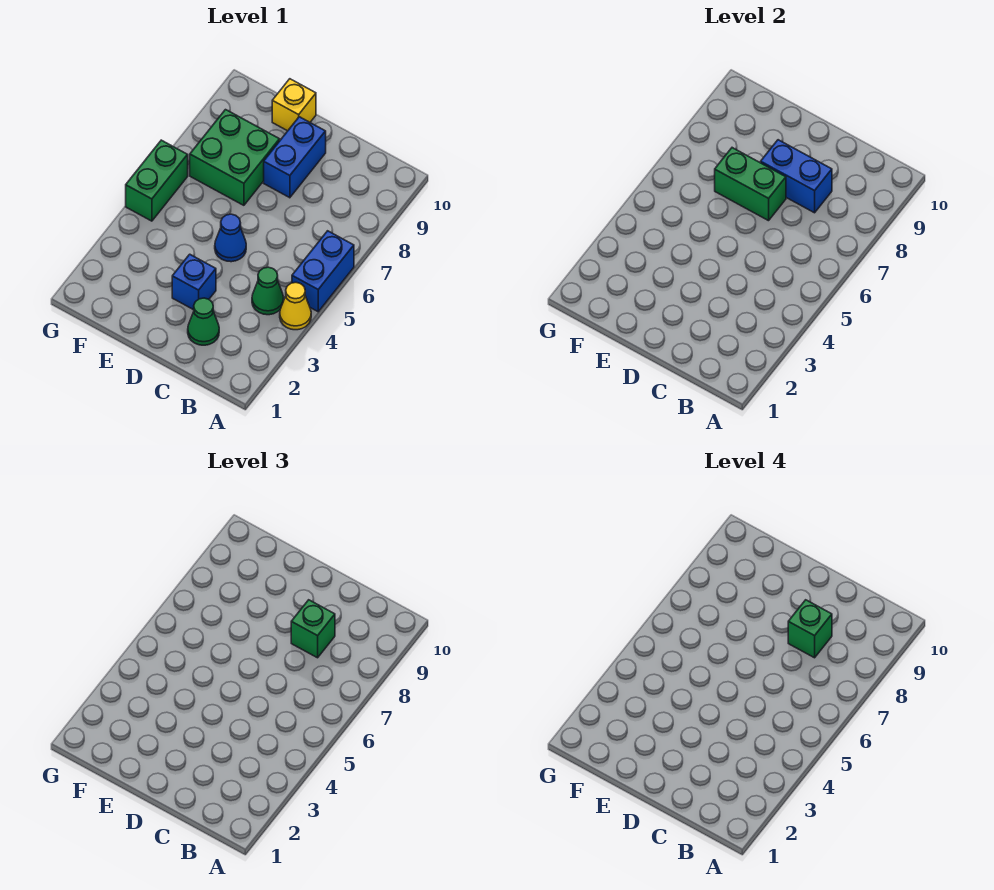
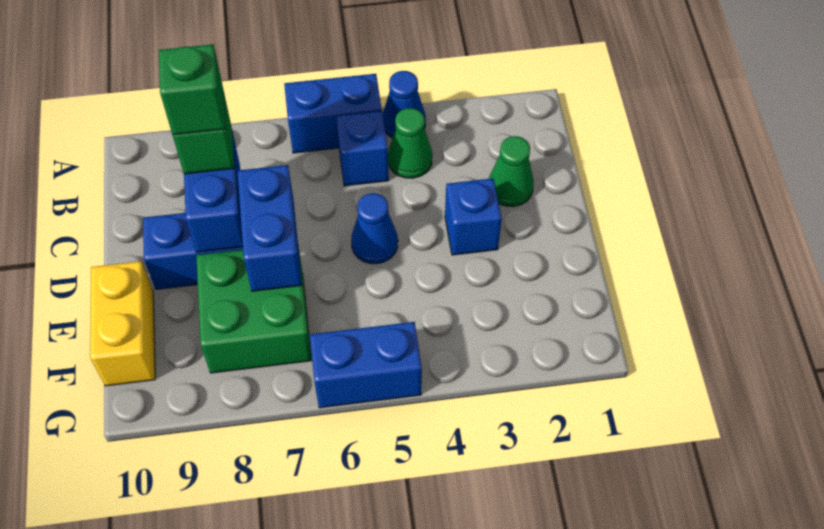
yellow cone A4 level 1 -> blue cone A4 level 1
none -> blue brick B5 level 1
green brick D7:E7 level 2 -> blue brick D7:E7 level 2
yellow brick E10 level 1 -> yellow brick E10:F10 level 1
green brick G5:G6 level 1 -> blue brick G5:G6 level 1

